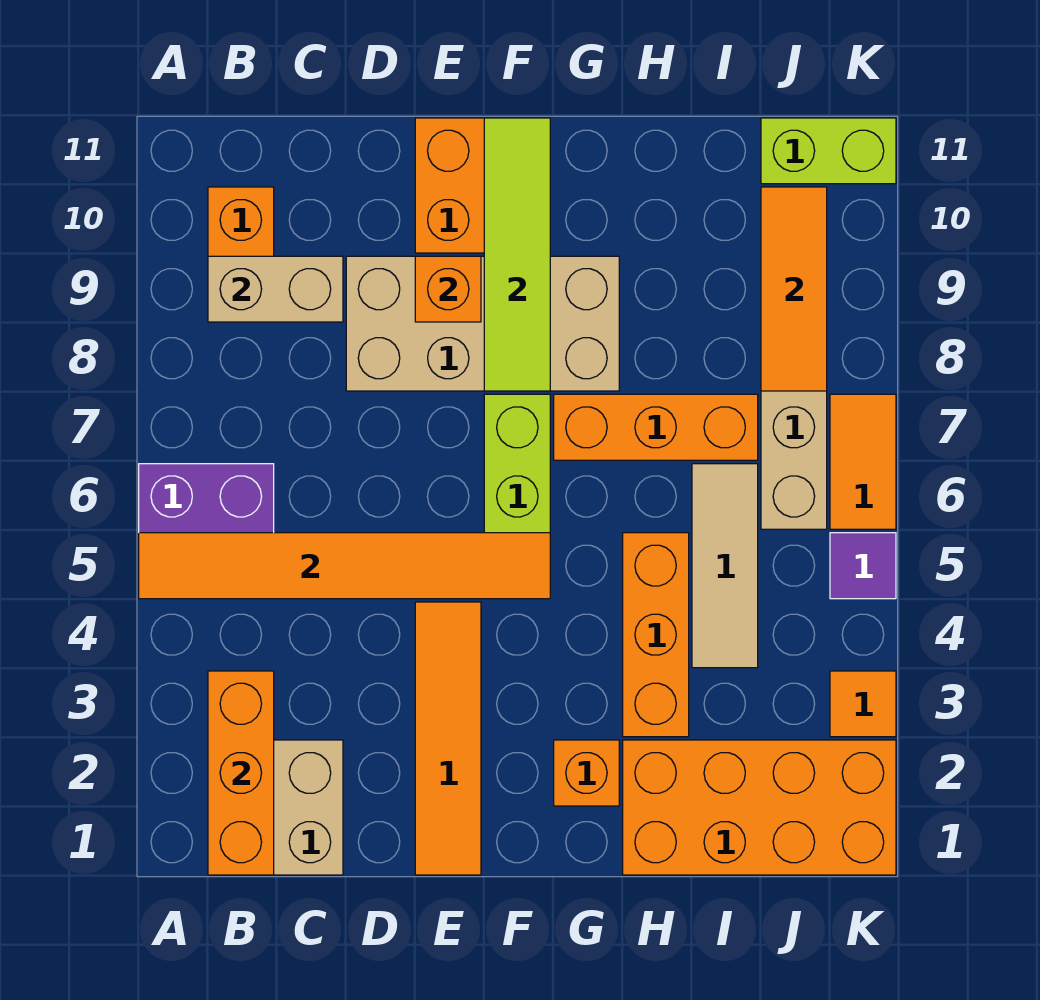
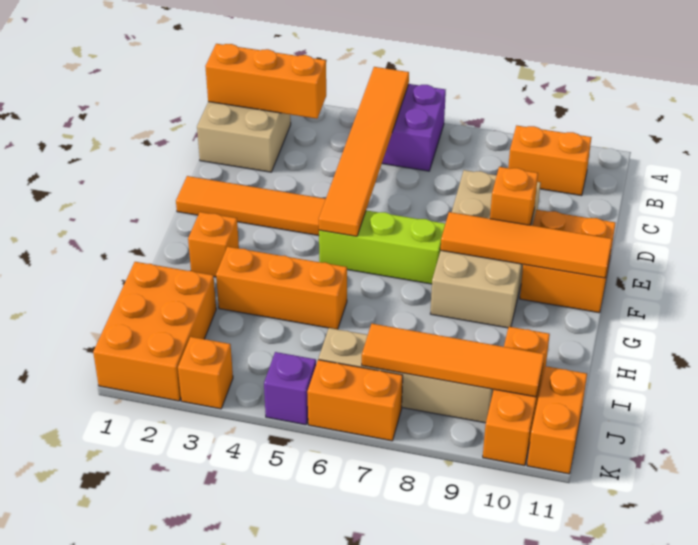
tan brick B9:C9 level 2 -> none
lime tile F8:F11 level 2 -> orange tile F8:F11 level 2
orange brick G7:I7 level 1 -> orange brick I10:K10 level 1
orange brick H1:K2 level 1 -> orange brick I1:K2 level 1
tan tile I4:I6 level 1 -> none
orange tile J8:J10 level 2 -> orange tile J7:J10 level 2
lime brick J11:K11 level 1 -> orange brick J11:K11 level 1
orange tile K3 level 1 -> orange brick K3 level 1
purple tile K5 level 1 -> purple brick K5 level 1
orange tile K6:K7 level 1 -> orange brick K6:K7 level 1

